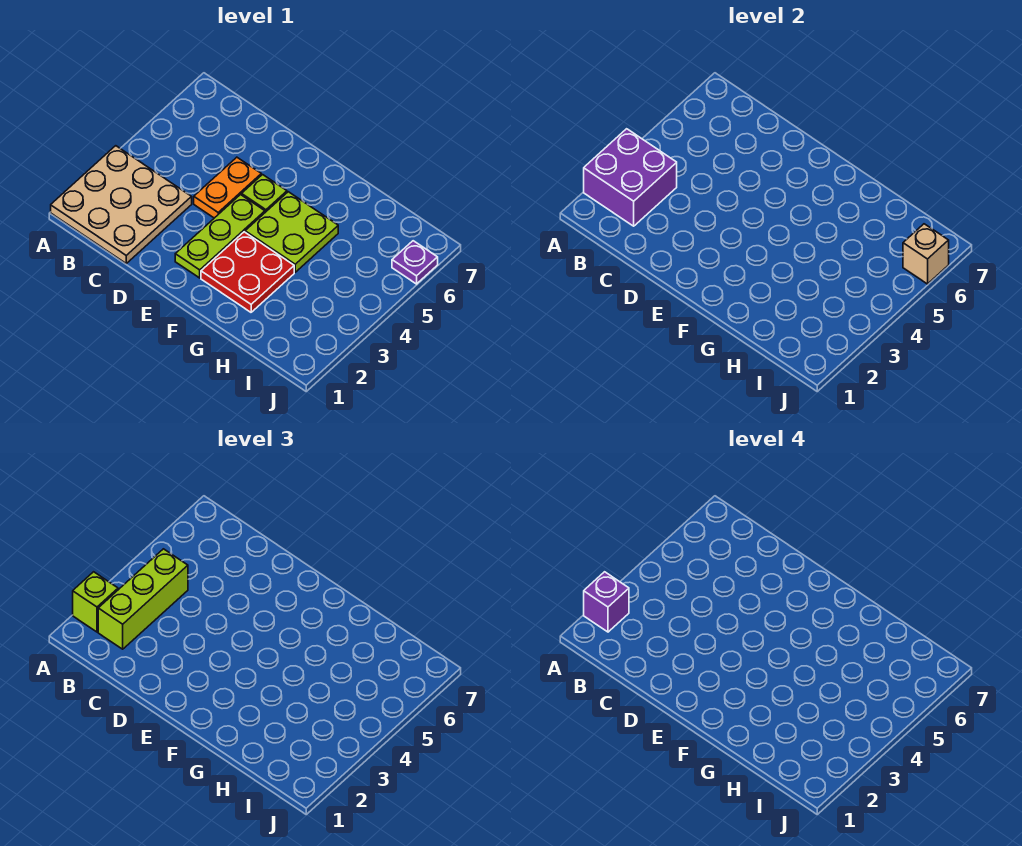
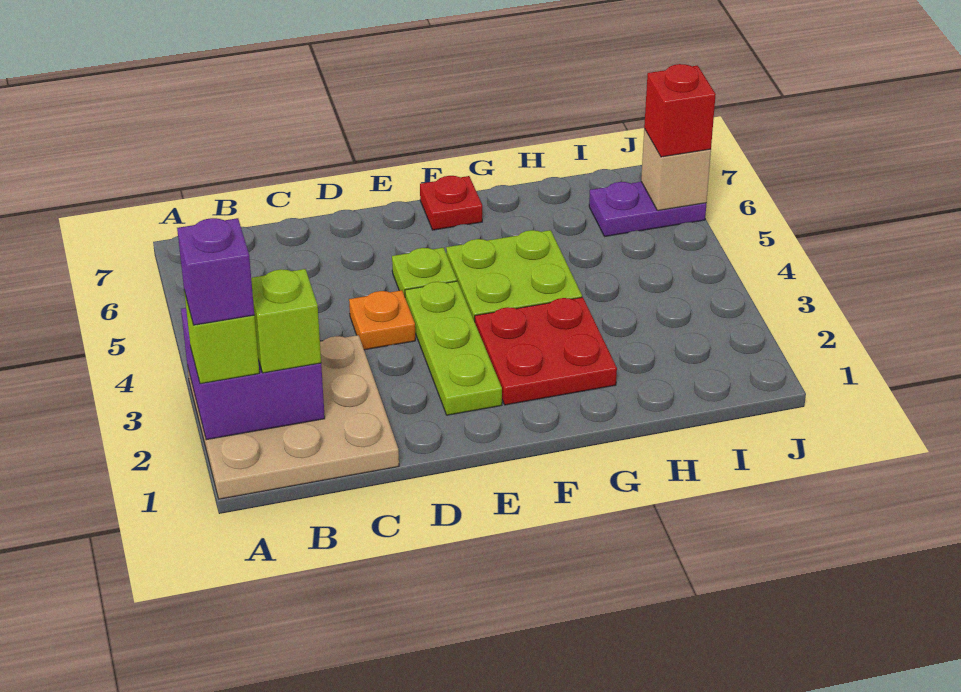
lime brick B2:B4 level 3 -> lime brick B2 level 3
orange plate D4:D5 level 1 -> orange plate D4 level 1
none -> red plate F7 level 1
purple plate J6 level 1 -> purple plate I6:J6 level 1
none -> red brick J6 level 3

